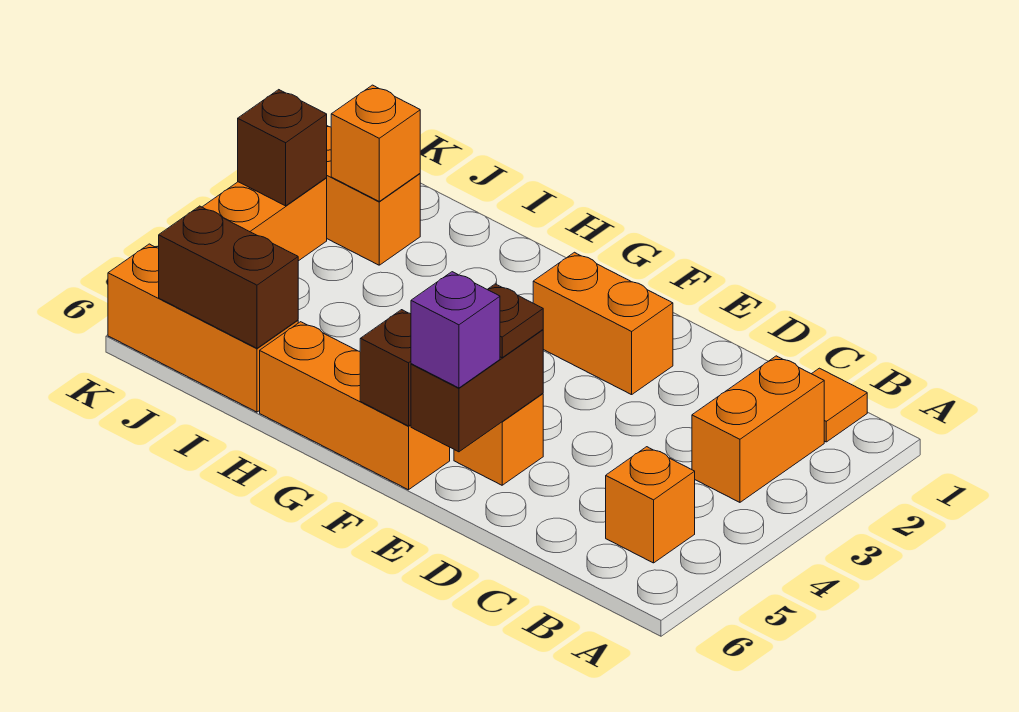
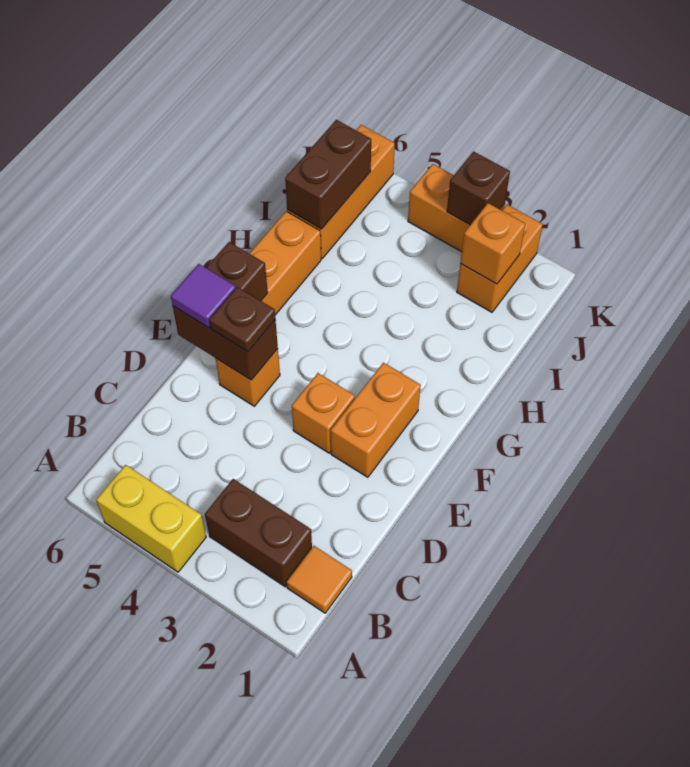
none -> yellow brick A4:A5 level 1
orange brick B2:B3 level 1 -> brown brick B2:B3 level 1
orange brick B5 level 1 -> orange brick E3 level 1
purple brick E6 level 3 -> purple tile E6 level 3

